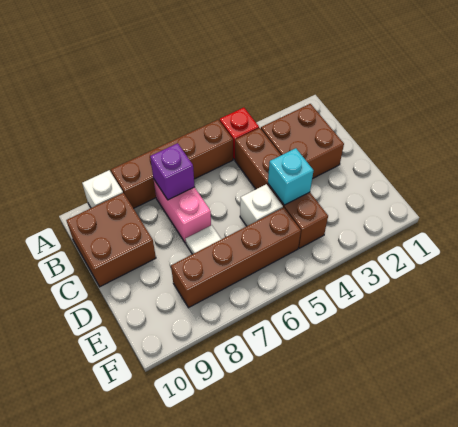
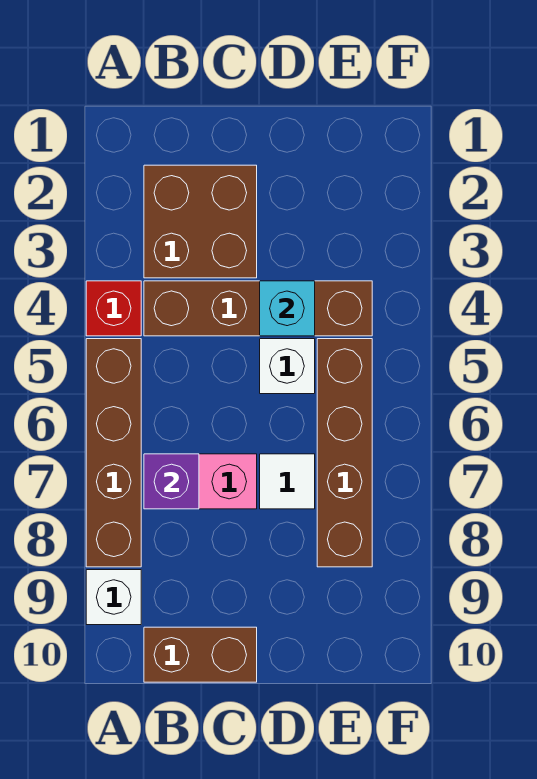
brown brick B9:C10 level 1 -> brown brick B10:C10 level 1

